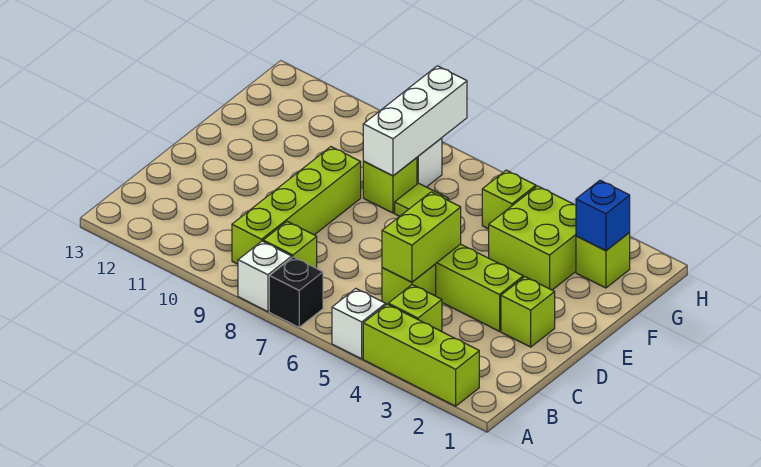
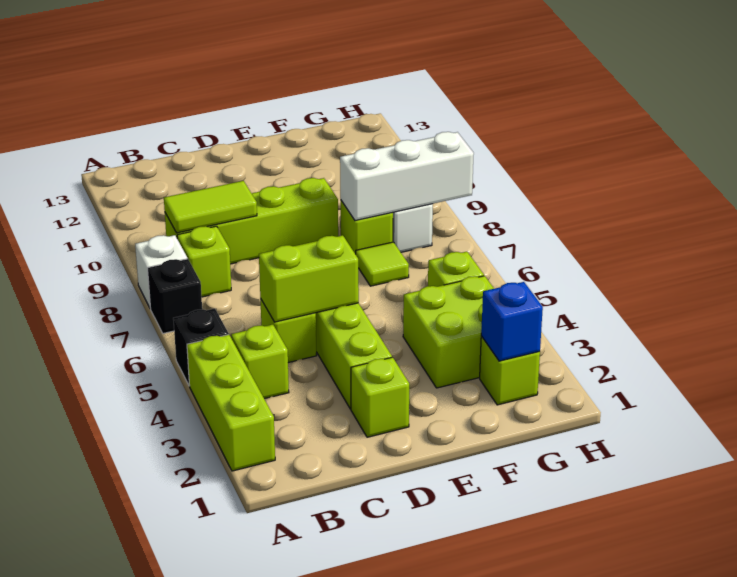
white brick A5 level 1 -> black brick A5 level 1
none -> lime tile B9:C9 level 2

